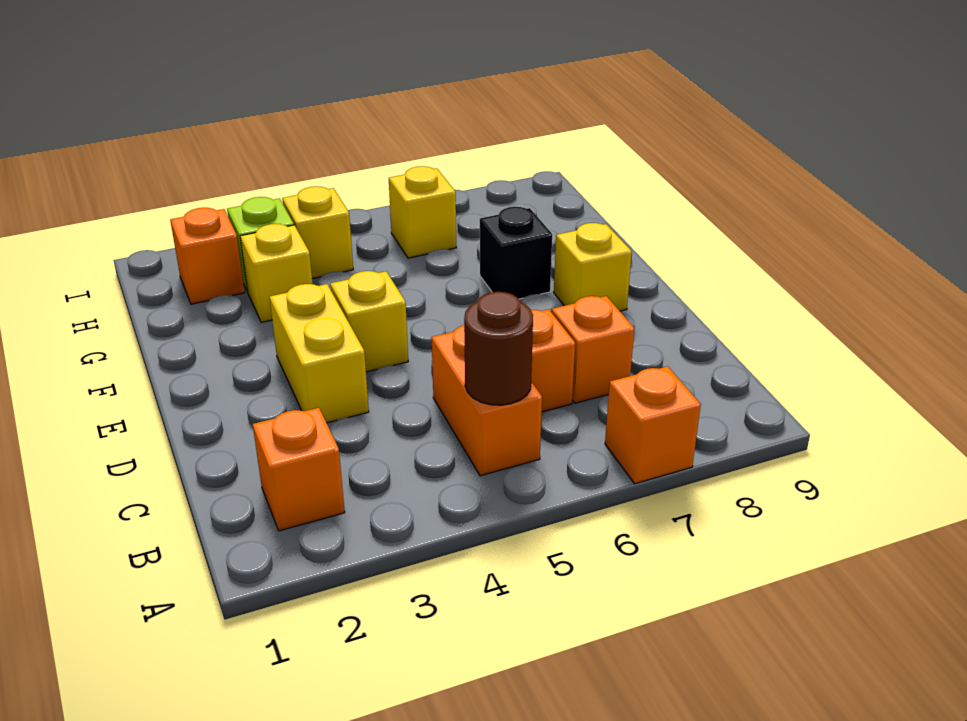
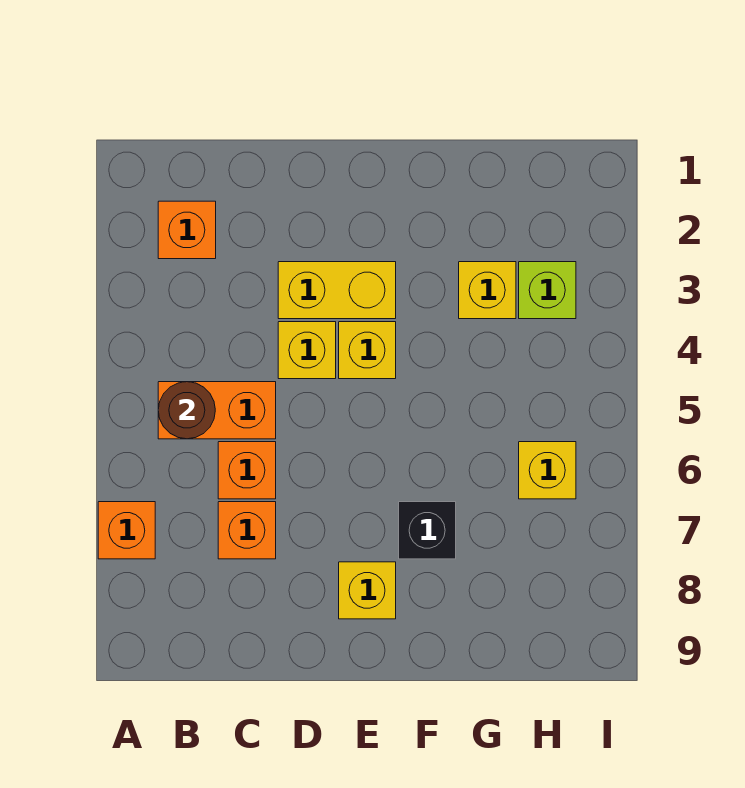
orange brick H2 level 1 -> none
yellow brick H4 level 1 -> yellow brick D4 level 1

